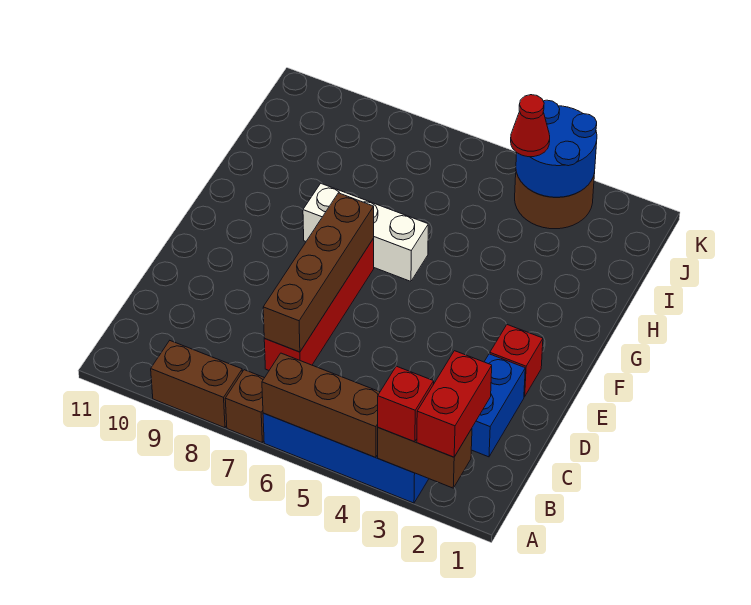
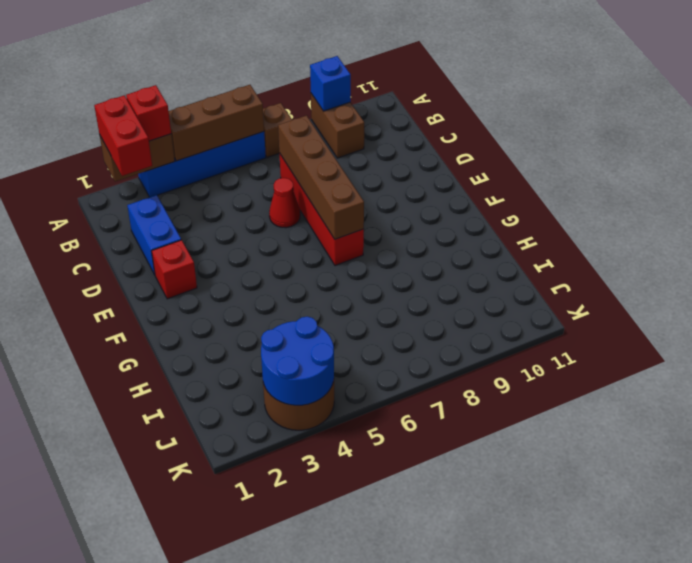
brown brick A8:A9 level 1 -> brown brick A9:B9 level 1
none -> blue brick A9 level 2
white brick G6:G8 level 1 -> none
red cone J4 level 3 -> red cone D6 level 1

